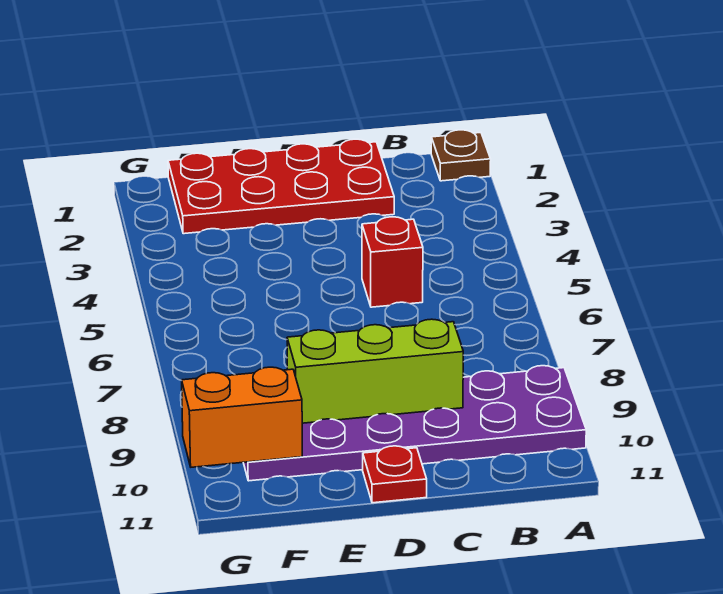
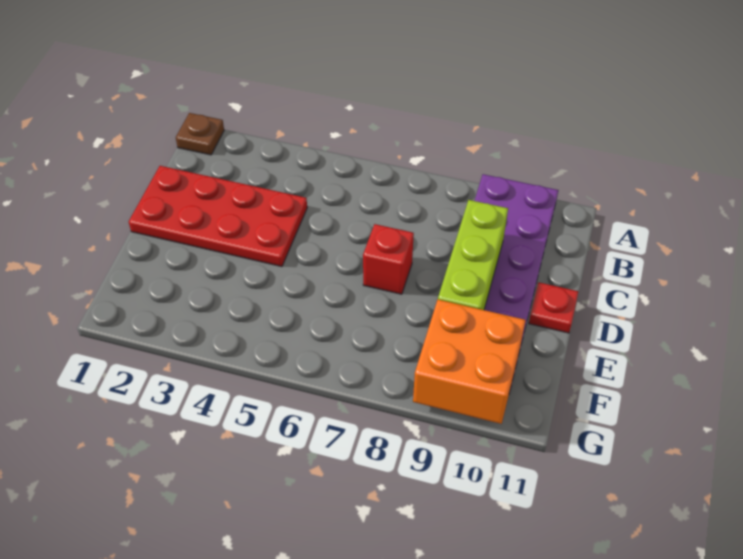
red plate C1:F2 level 1 -> red plate C1:D4 level 1
red brick C5 level 1 -> red brick D7 level 1
orange brick F10:G10 level 2 -> orange brick F9:G10 level 2

